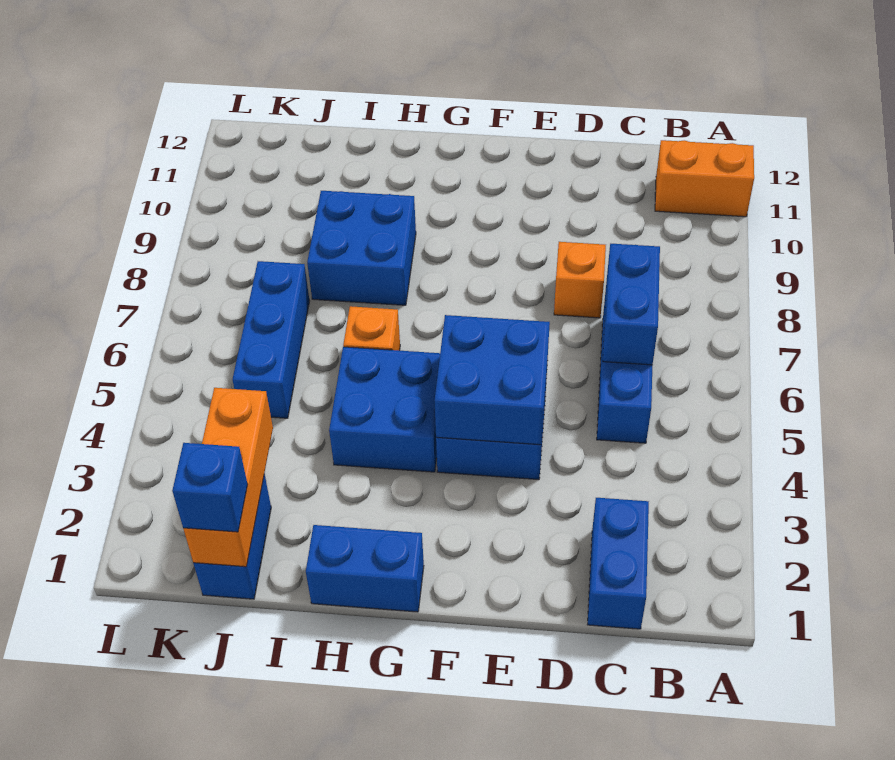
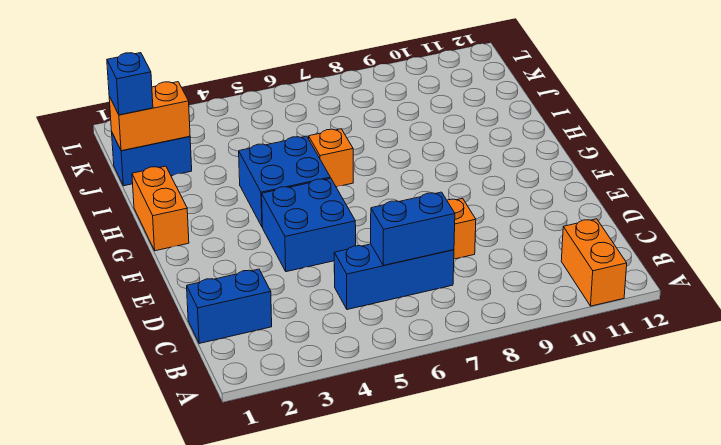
blue brick E4:F5 level 2 -> none
blue brick G1:H1 level 1 -> orange brick G1:H1 level 1
blue brick H8:I9 level 1 -> none
orange brick J1:J3 level 2 -> orange brick J1:J2 level 2
blue brick J5:J7 level 1 -> none

